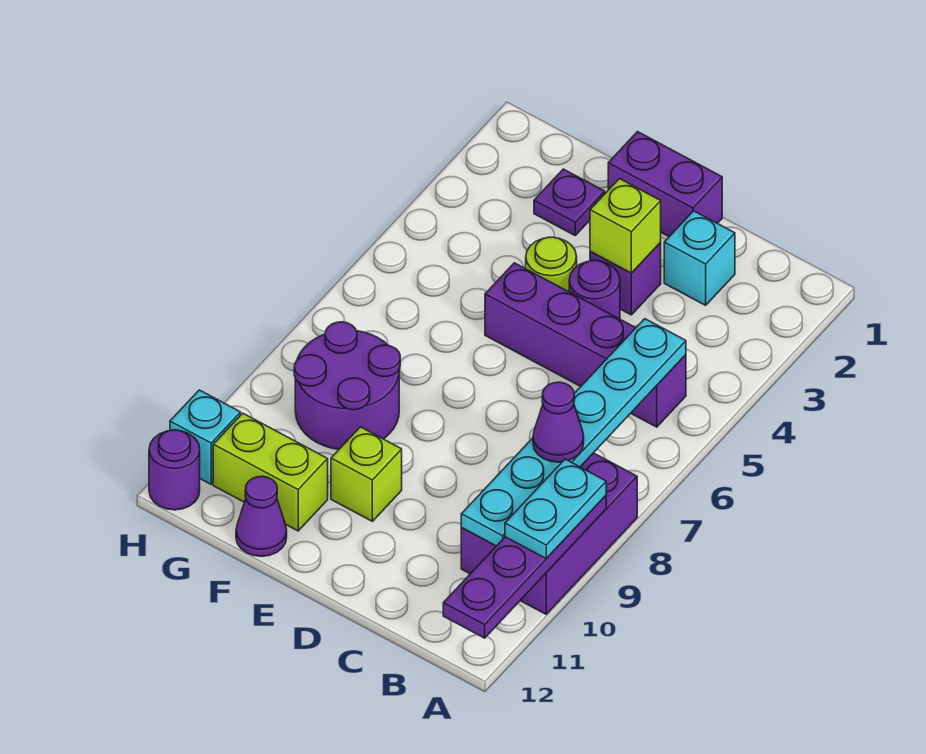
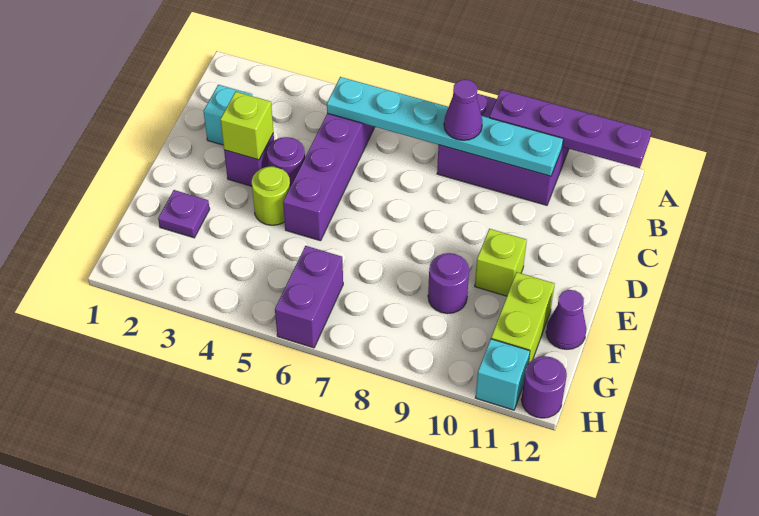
cyan plate A9:A10 level 3 -> none
purple brick D1:E1 level 1 -> purple brick G6:H6 level 1
purple round brick F8:G9 level 1 -> purple round brick F9 level 1

